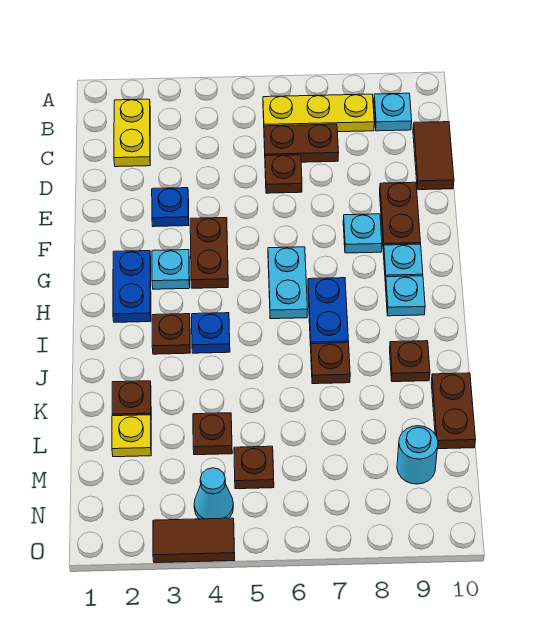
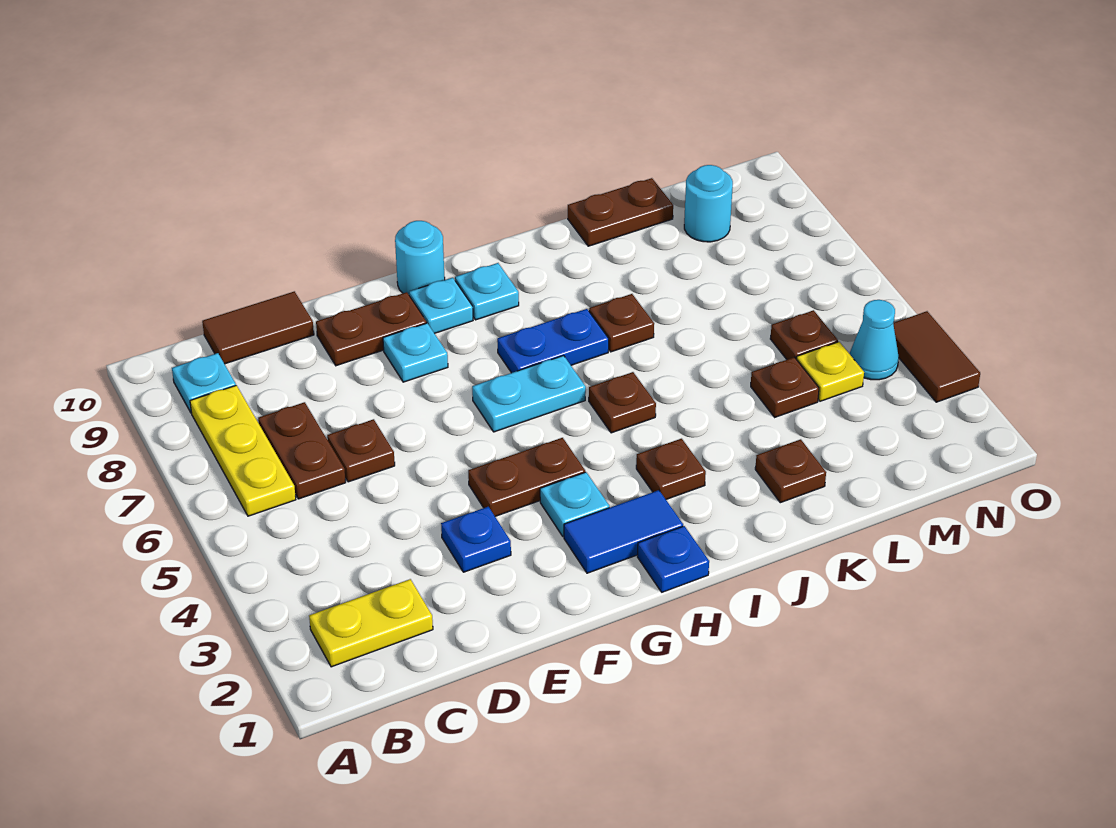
blue plate G2:H2 level 1 -> blue tile G2:H2 level 1
none -> cyan round brick G10 level 1
blue plate I4 level 1 -> blue plate H1 level 1
brown plate J9 level 1 -> brown plate I5 level 1
yellow plate L2 level 1 -> yellow plate M4 level 1

